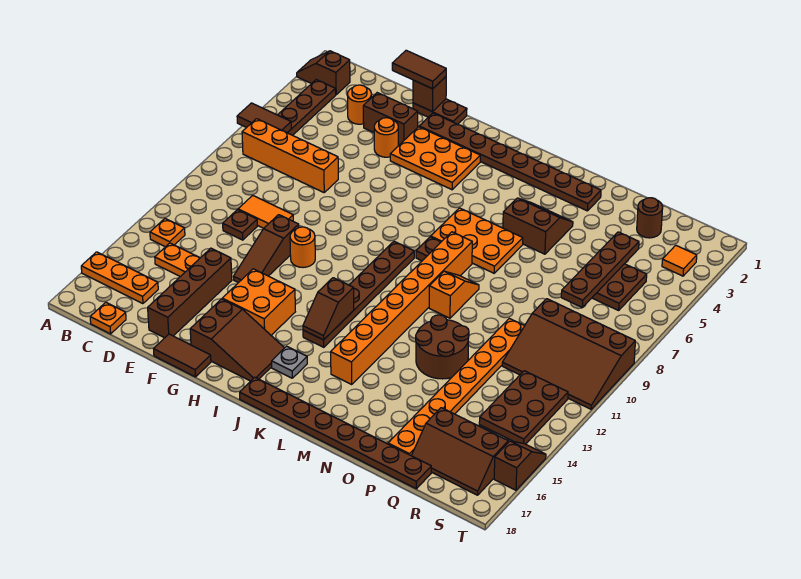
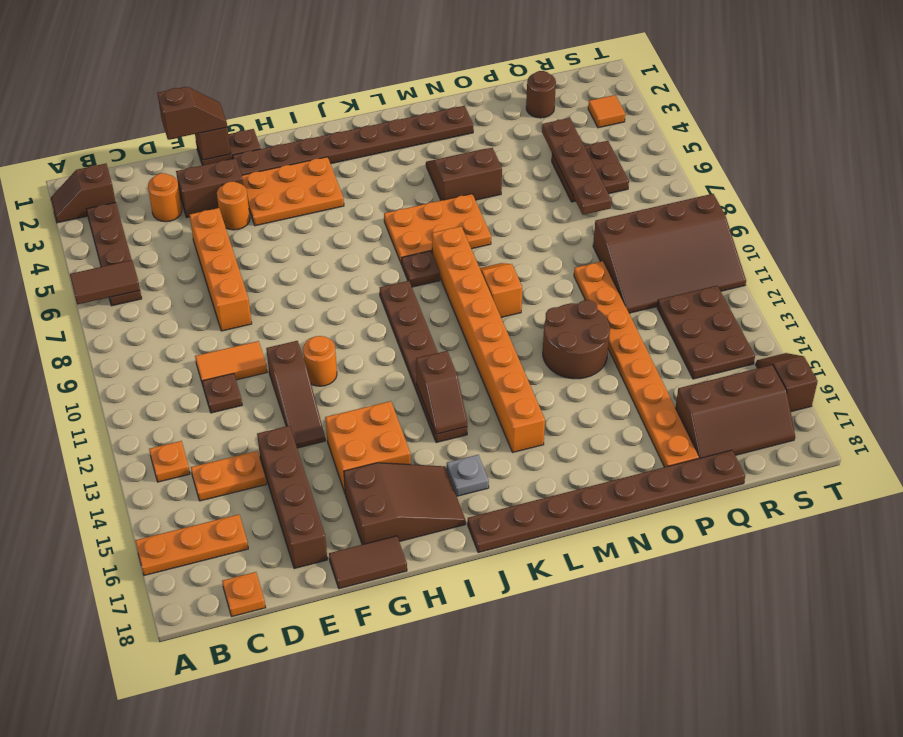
orange brick B7:E7 level 1 -> orange brick E5:E8 level 1
brown tile E1:F1 level 3 -> brown slope E1:F1 level 3 top E

